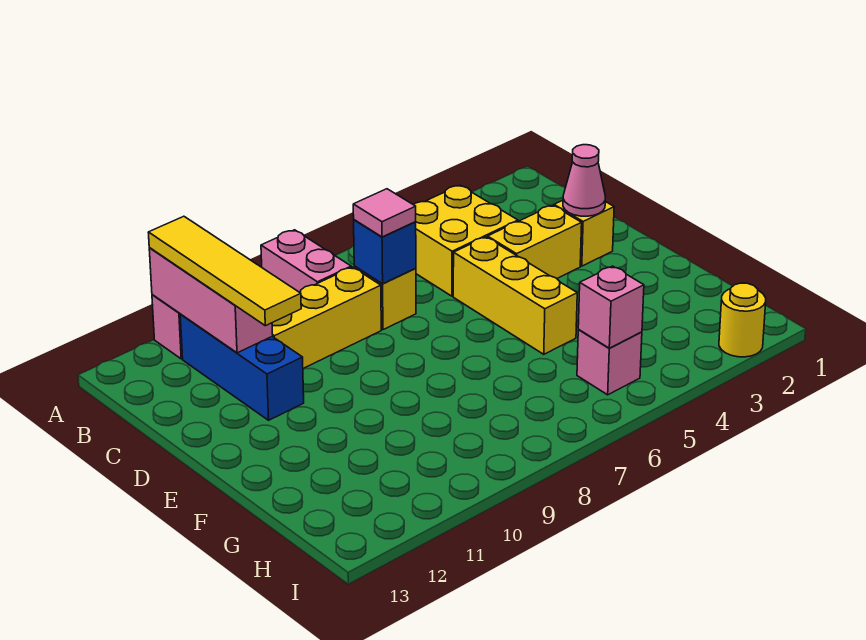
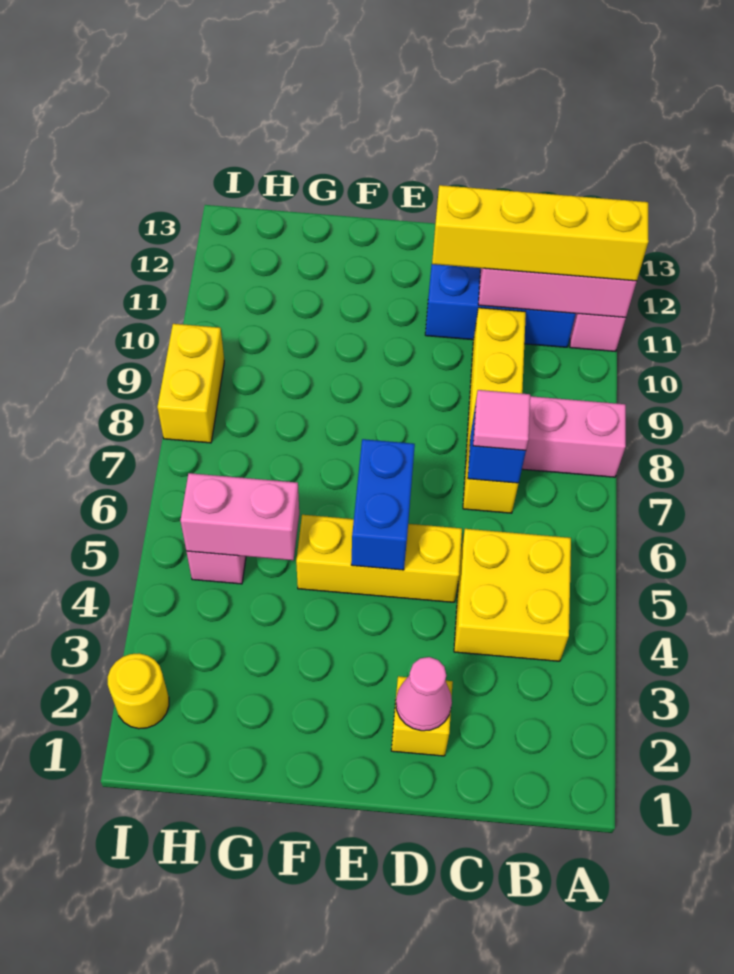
yellow tile A11:D11 level 3 -> yellow brick A11:D11 level 3
yellow brick D3:D4 level 1 -> yellow brick I8:I9 level 1
none -> blue brick E5:E6 level 2
pink brick H5 level 2 -> pink brick G5:H5 level 2

